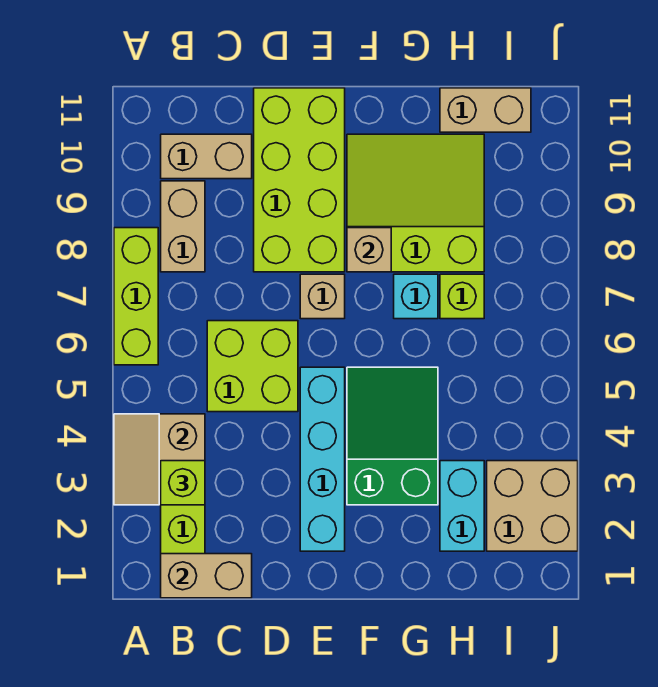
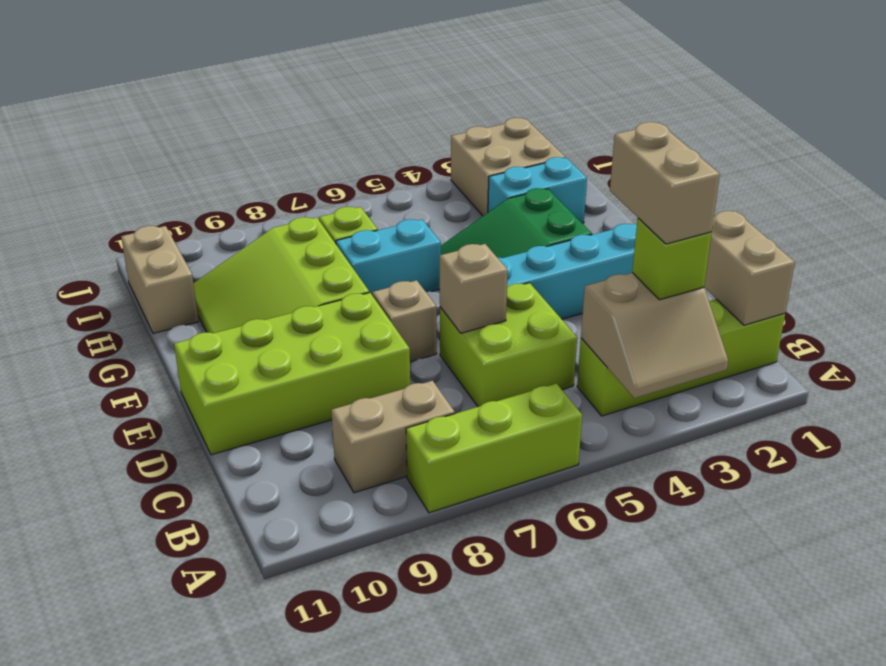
tan brick B10:C10 level 1 -> tan brick B3:C3 level 4
tan brick F8 level 2 -> tan brick D6 level 2
cyan brick G7 level 1 -> cyan brick G6:G7 level 1

